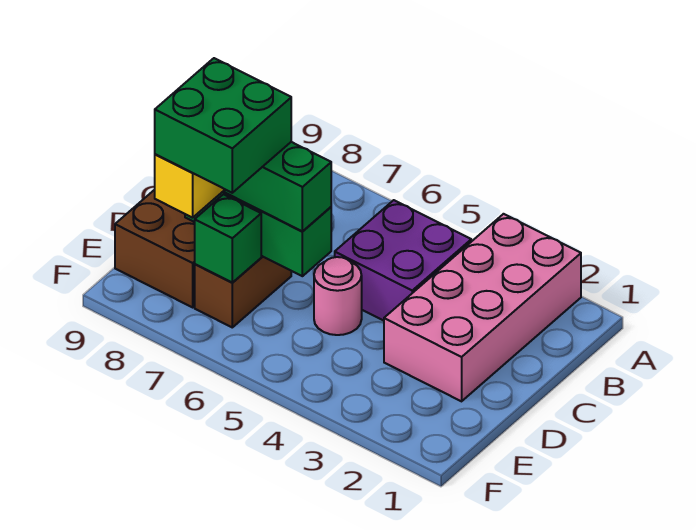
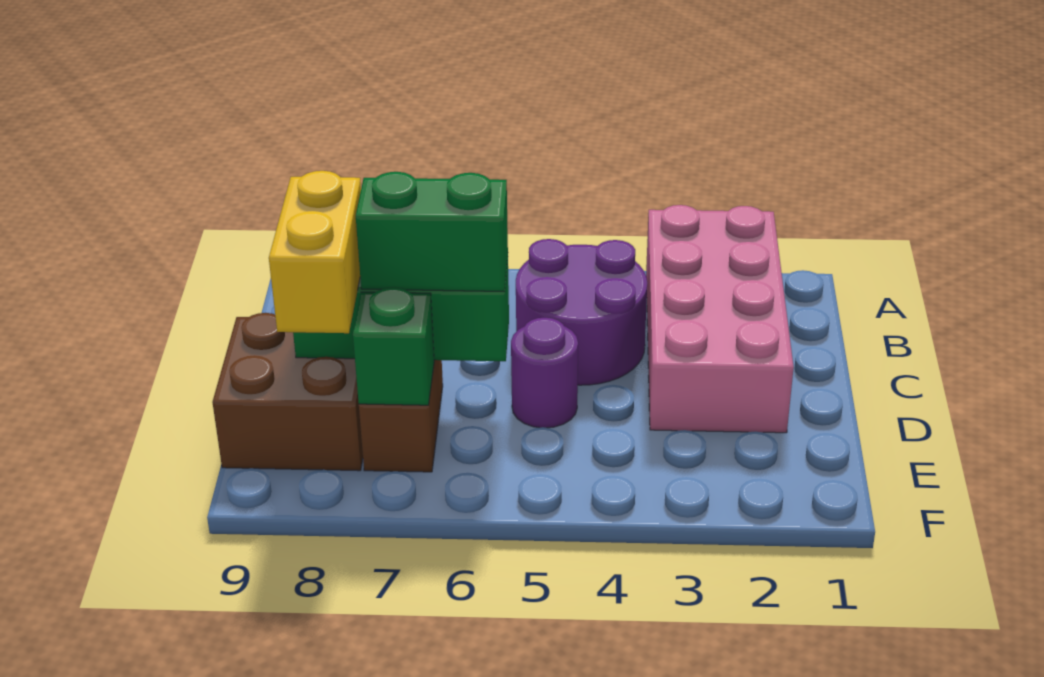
purple brick B4:C5 level 1 -> purple round brick B4:C5 level 1
pink round brick D5 level 1 -> purple round brick D5 level 1
green brick D7:E8 level 4 -> none

